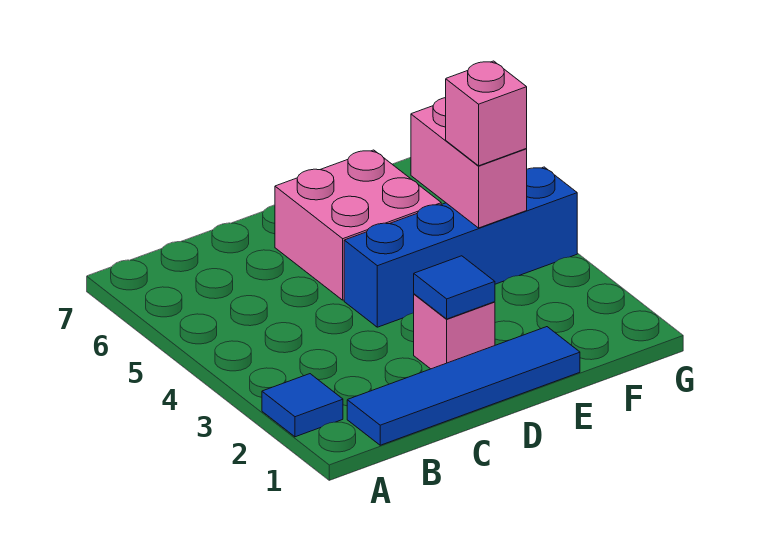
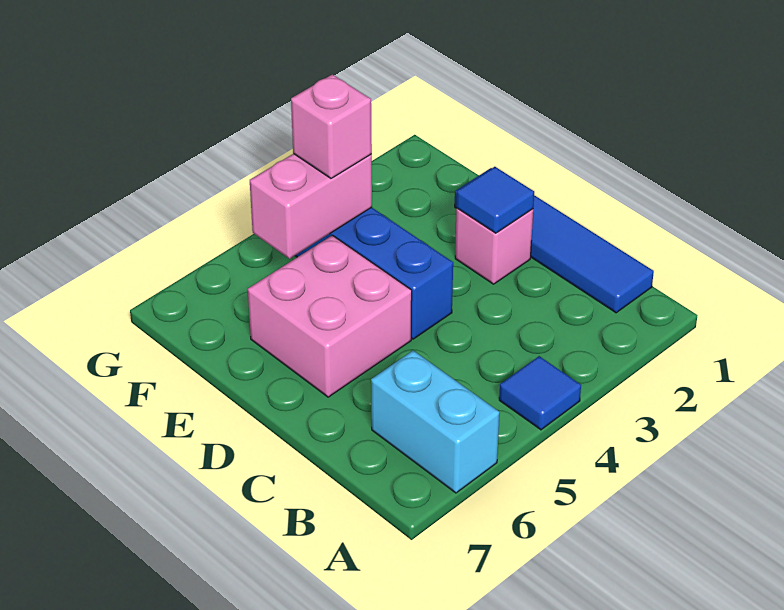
blue tile A2 level 1 -> blue tile A4 level 1
none -> cyan brick A6:B6 level 1

